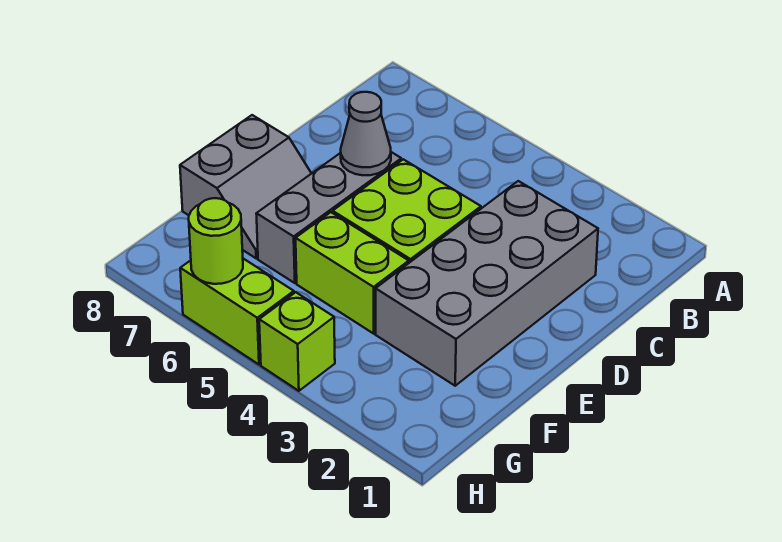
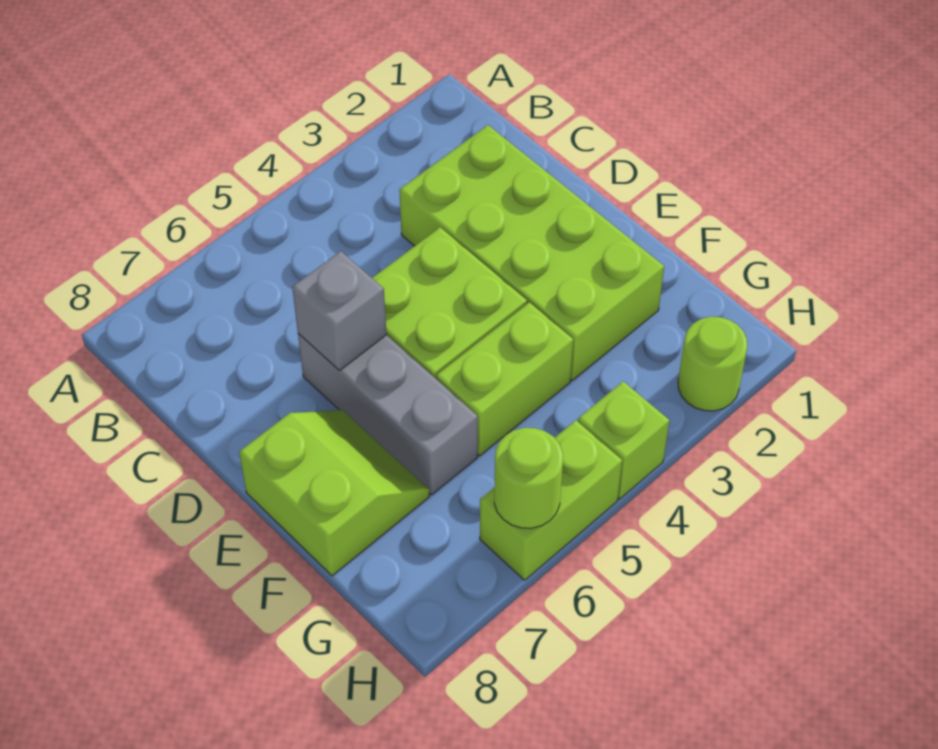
grey brick C2:F3 level 1 -> lime brick C2:F3 level 1
grey cone D6 level 2 -> grey brick D6 level 2
grey slope E7:F8 level 1 top 8 -> lime slope E7:F8 level 1 top 8
none -> lime round brick H2 level 1

